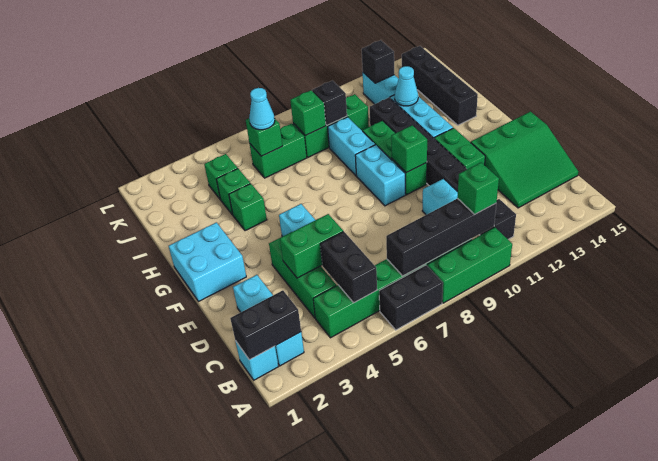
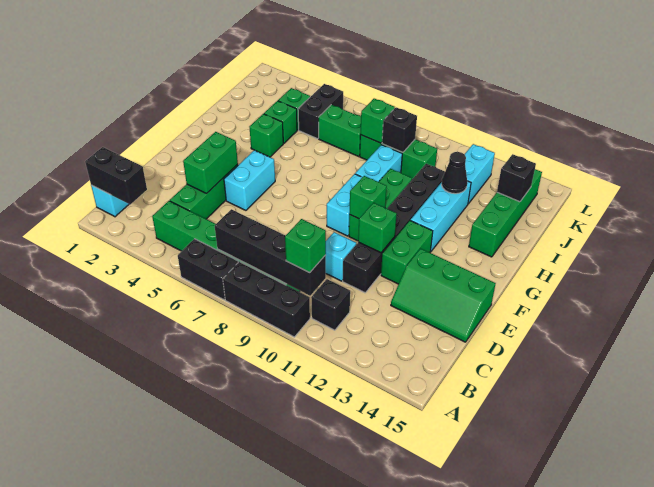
green brick A8:A10 level 1 -> black brick A8:A10 level 1
cyan brick B2:D2 level 1 -> none
black brick B5:C5 level 2 -> black brick J5:K5 level 1
green slope C13:E15 level 1 top E -> green slope D13:E15 level 1 top E
green brick D4:D5 level 2 -> green brick D4:E4 level 2
cyan brick F1:G2 level 1 -> none
black brick H14:K14 level 1 -> green brick H14:K14 level 1
cyan cone I12 level 2 -> black cone I12 level 2
green brick J6 level 2 -> green brick E11 level 2
cyan cone J6 level 3 -> none
black brick K12 level 2 -> black brick J14 level 2

